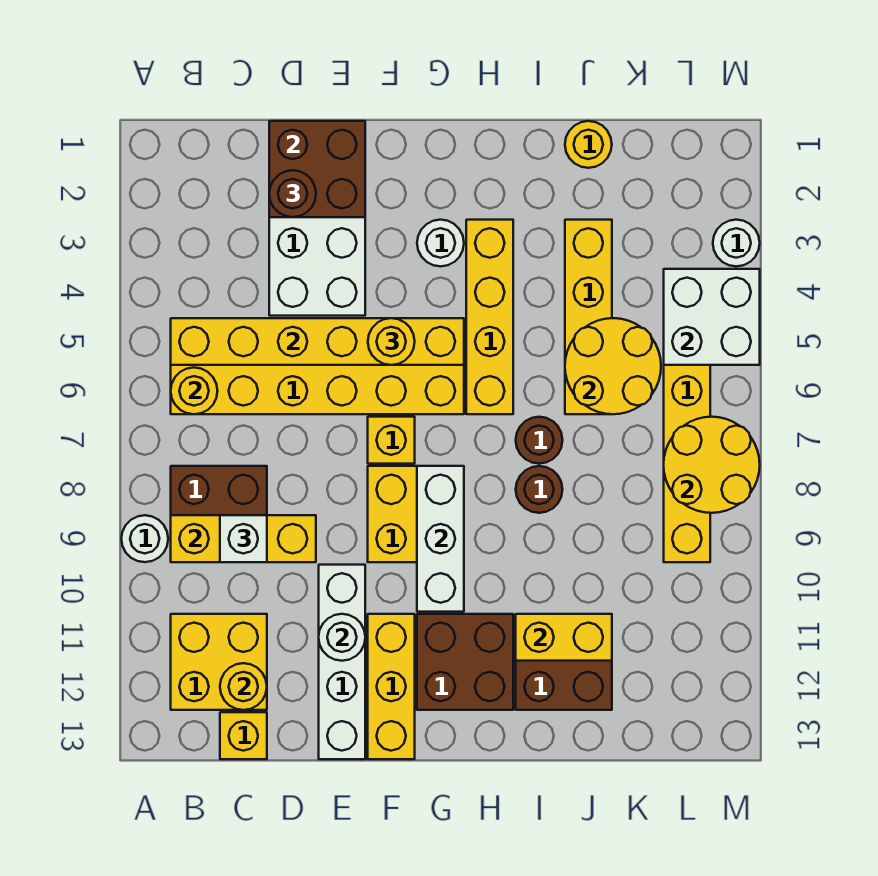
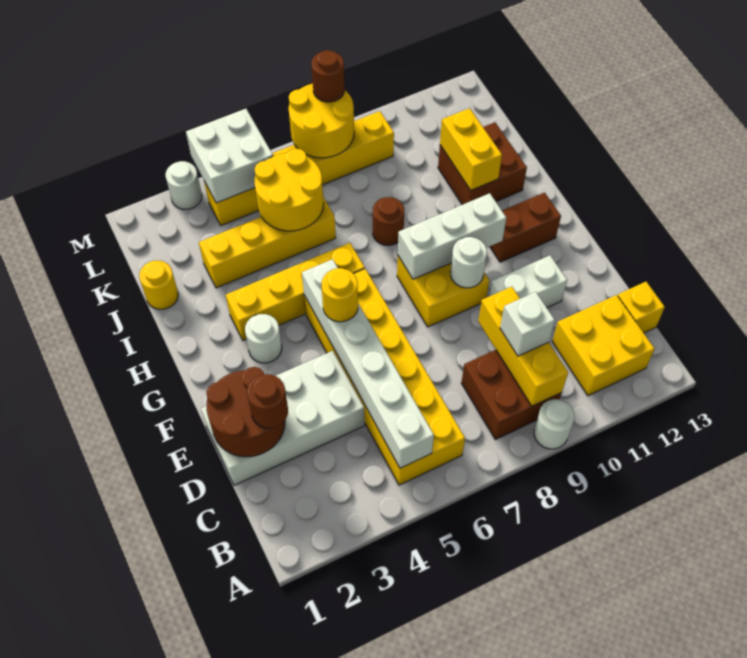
yellow brick B5:G5 level 2 -> white brick B5:G5 level 2
yellow round brick B6 level 2 -> none
yellow round brick C12 level 2 -> none
brown brick D1:E2 level 2 -> brown round brick D1:E2 level 2
white brick E10:E13 level 1 -> white brick E10:E11 level 1
white round brick E11 level 2 -> white round brick F9 level 2
yellow brick F7 level 1 -> none
yellow brick F11:F13 level 1 -> none
brown brick G11:H12 level 1 -> brown brick G11:G12 level 1
brown round brick I7 level 1 -> brown round brick M8 level 3

